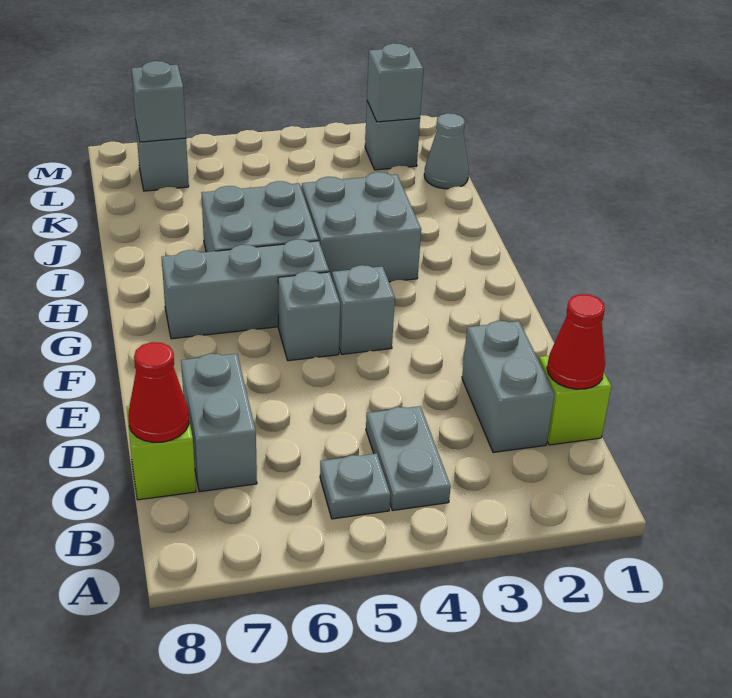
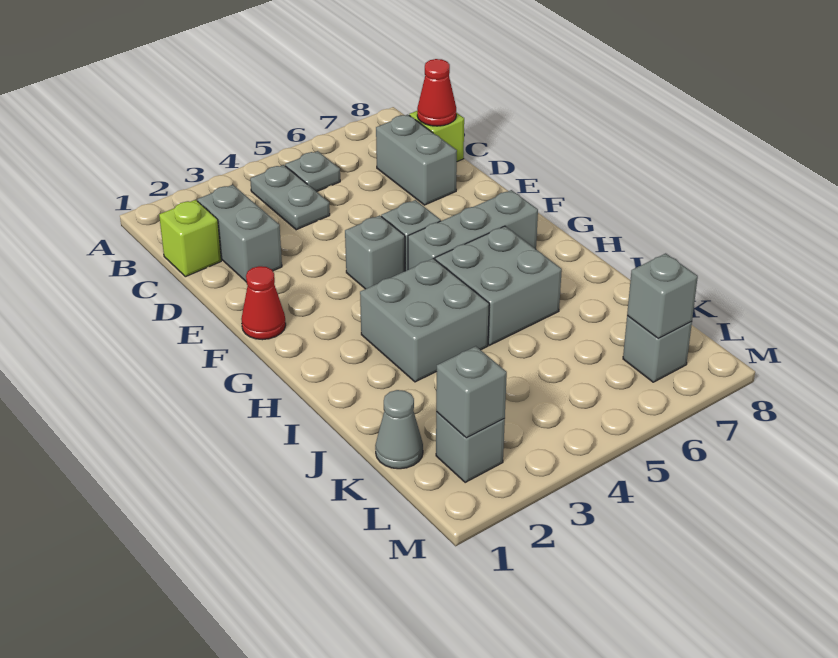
red cone C1 level 2 -> red cone F1 level 1

